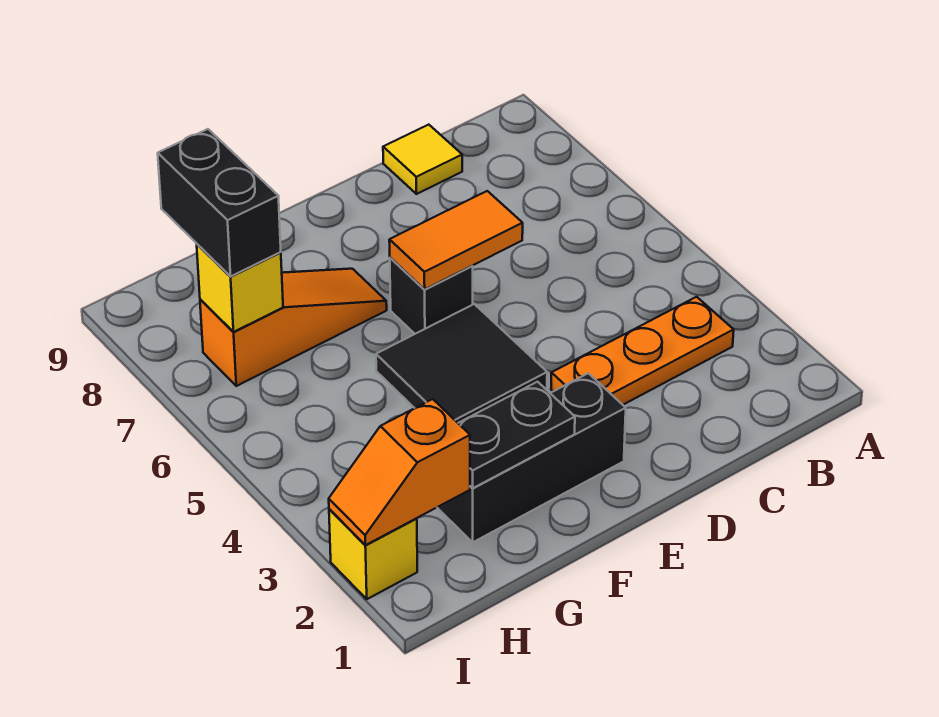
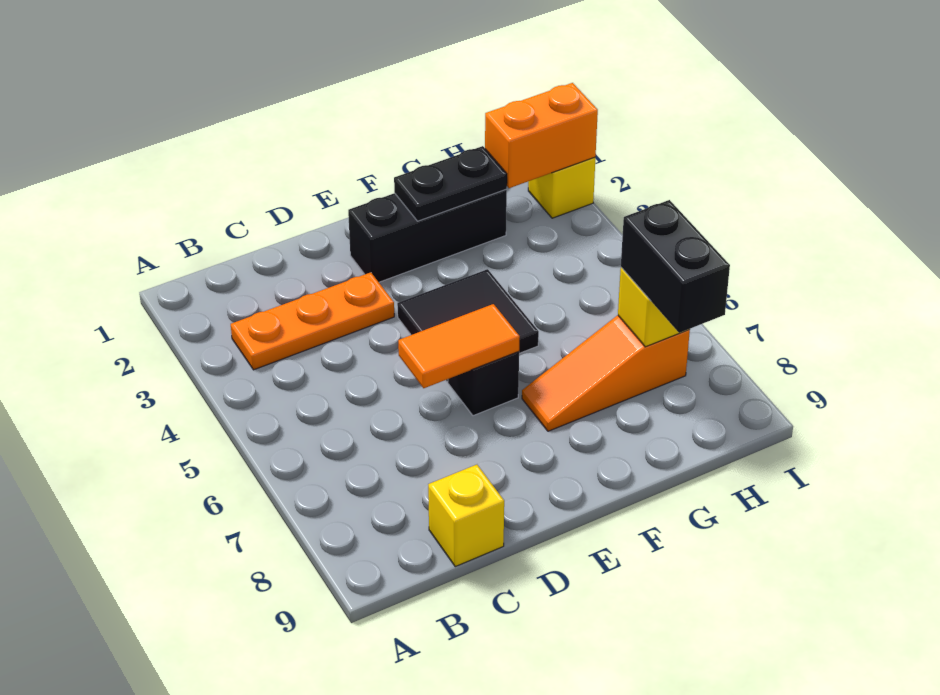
yellow tile C9 level 1 -> yellow brick C9 level 1
orange slope H2:I2 level 2 top H -> orange brick H2:I2 level 2

